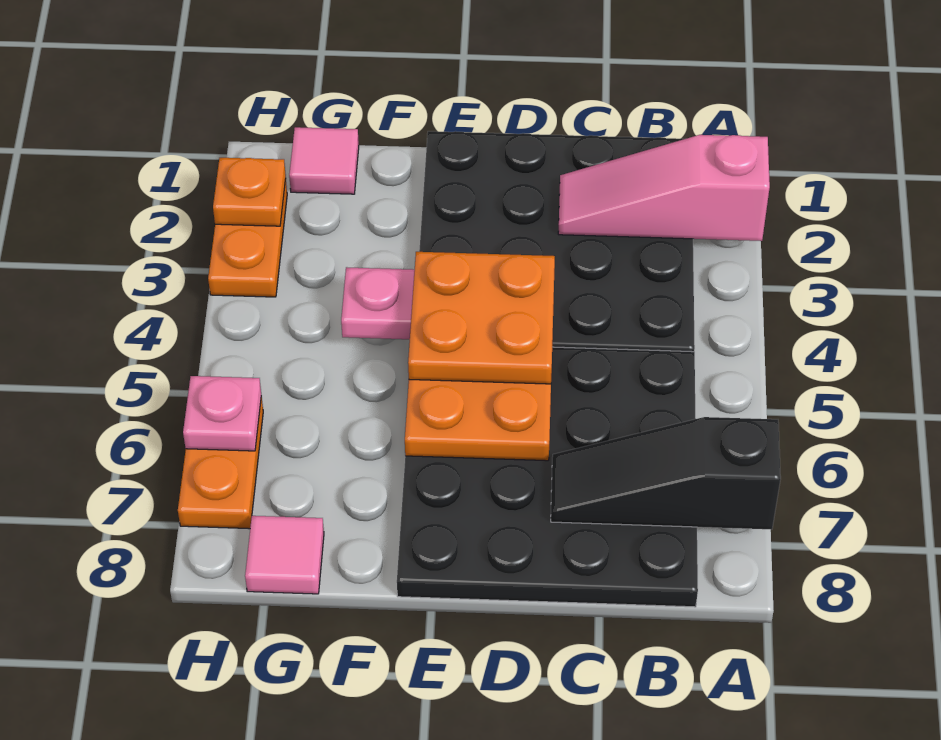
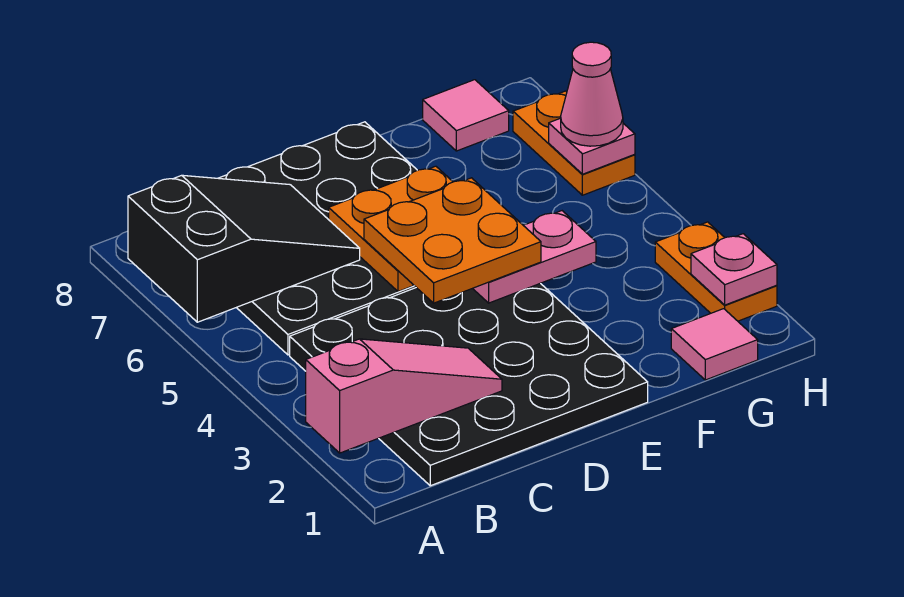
black slope A7:C7 level 2 top A -> black slope A6:C7 level 2 top A
orange plate H2 level 2 -> pink plate H2 level 2
none -> pink cone H6 level 3

